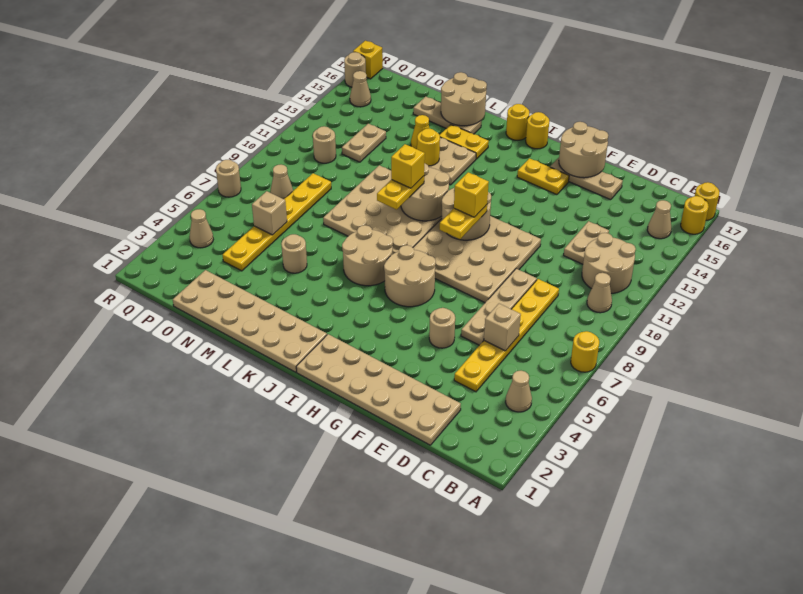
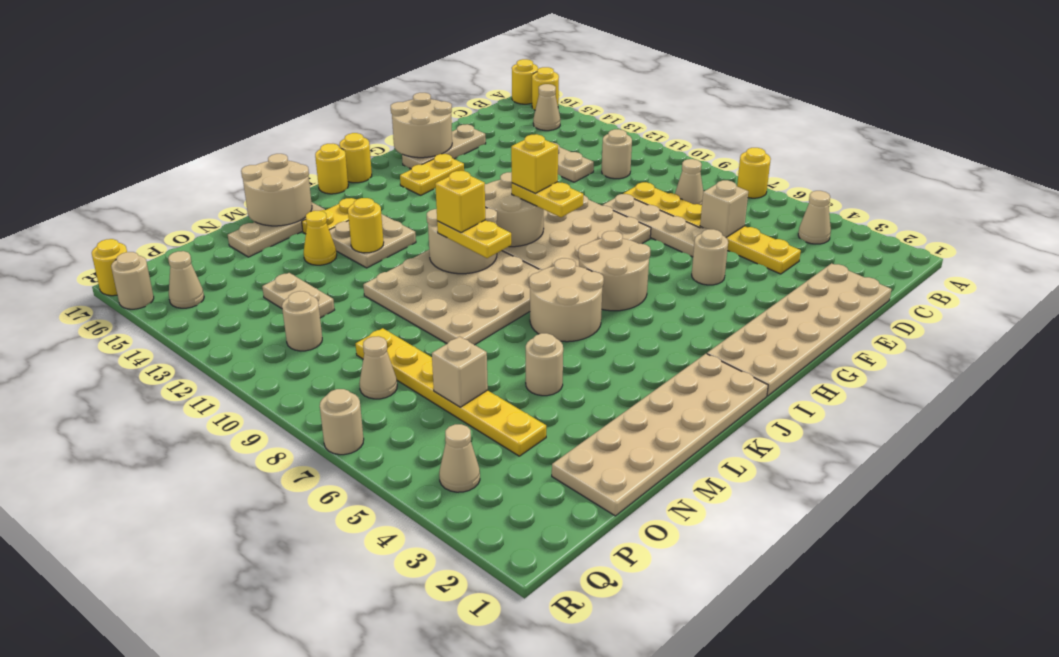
tan cone B10 level 1 -> tan cone C8 level 1
tan round brick B11:C12 level 1 -> tan round brick C11 level 1
yellow brick R17 level 1 -> yellow round brick R17 level 1

